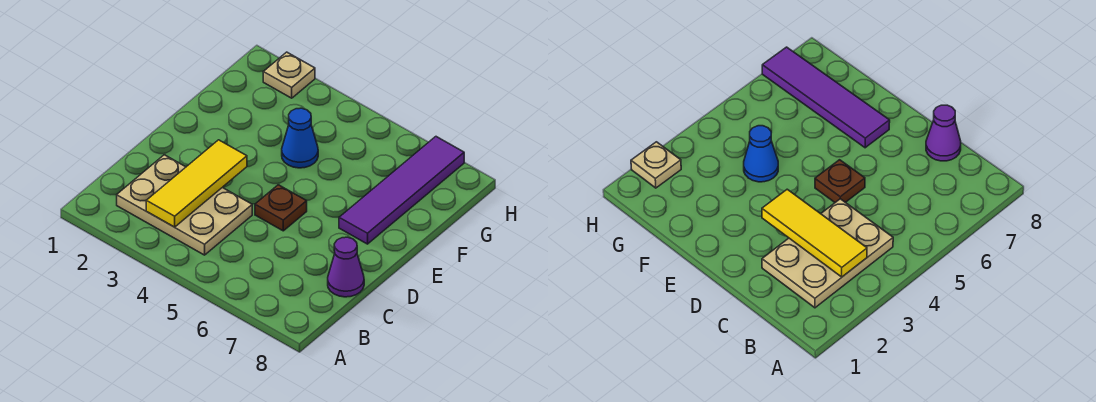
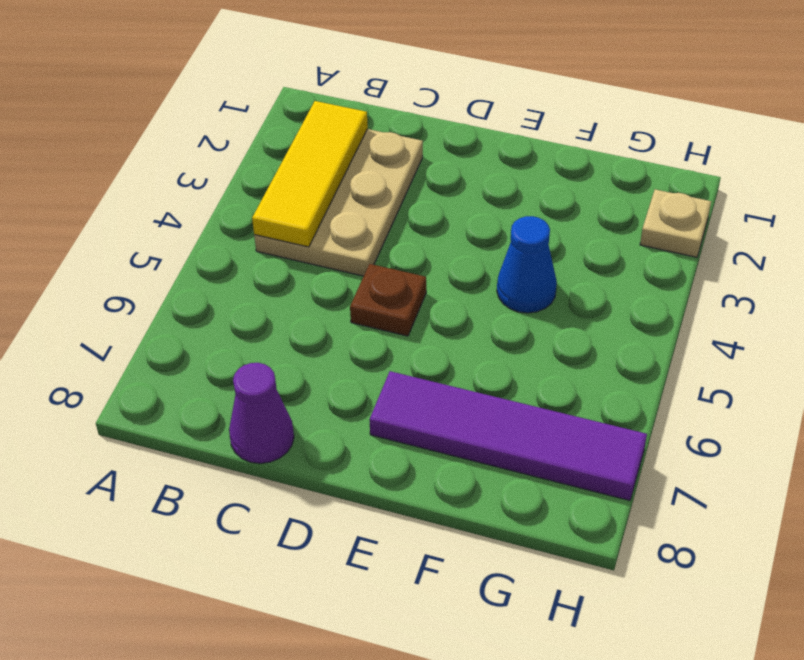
yellow tile B3:D3 level 2 -> yellow tile B2:B4 level 2

